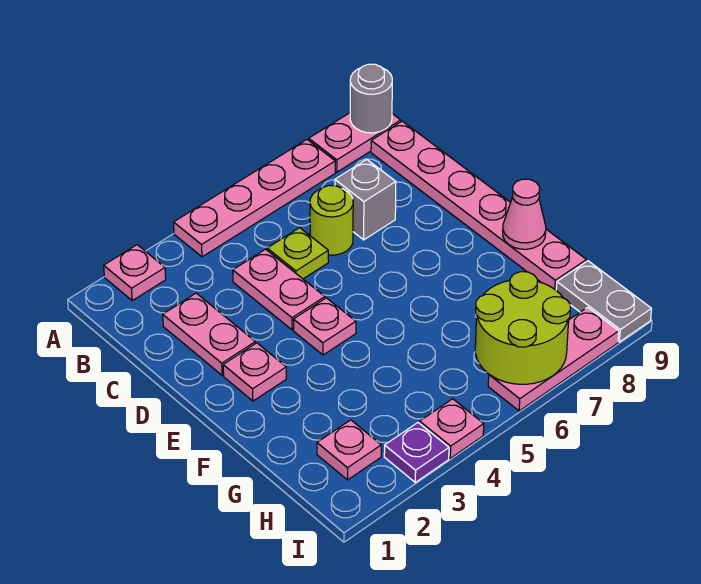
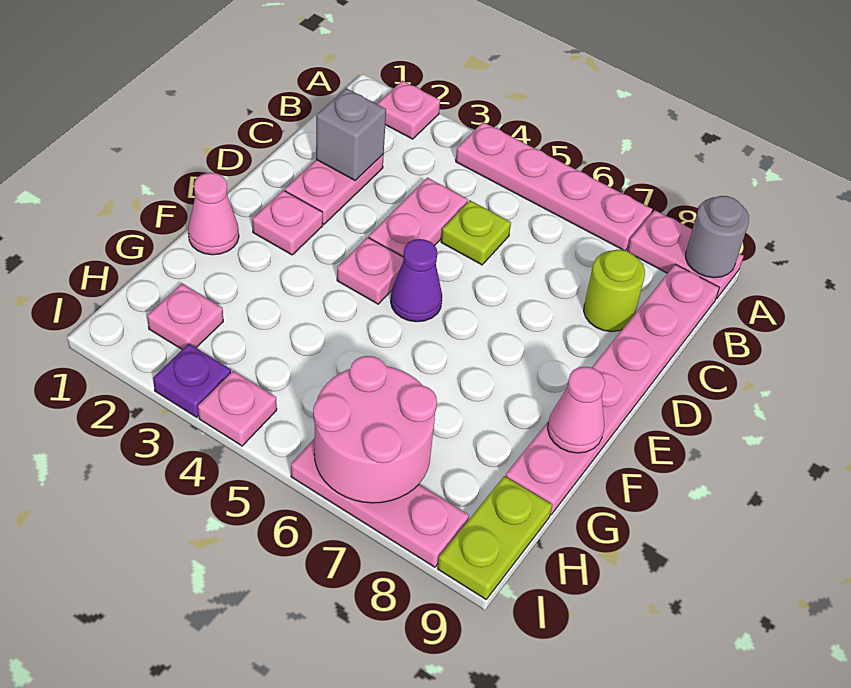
lime round brick C6 level 1 -> lime round brick C8 level 1
grey brick C7 level 1 -> grey brick C2 level 2
none -> purple cone E5 level 1
none -> pink cone F1 level 1
lime round brick H6:I7 level 2 -> pink round brick H6:I7 level 2
grey plate H9:I9 level 1 -> lime plate H9:I9 level 1

